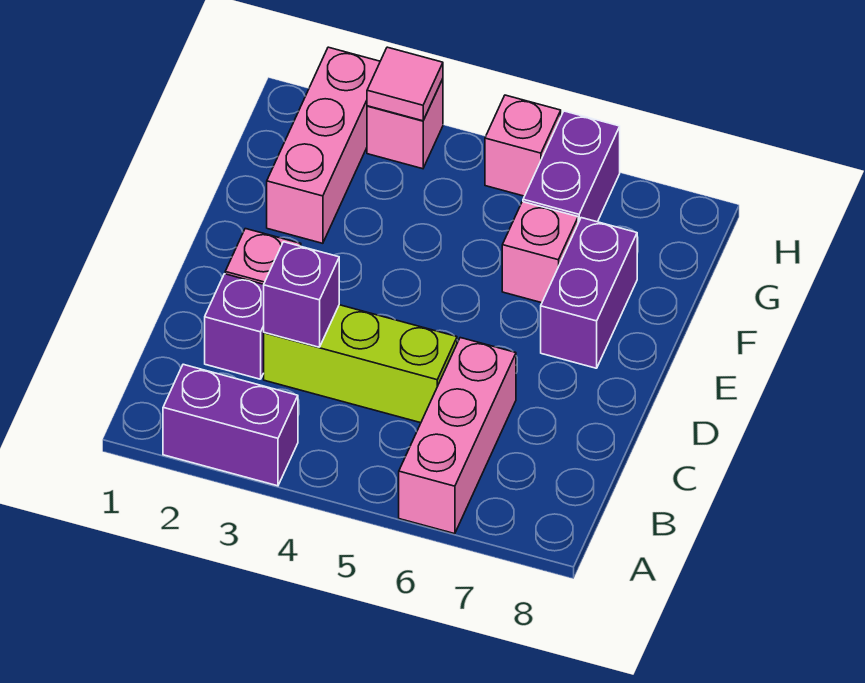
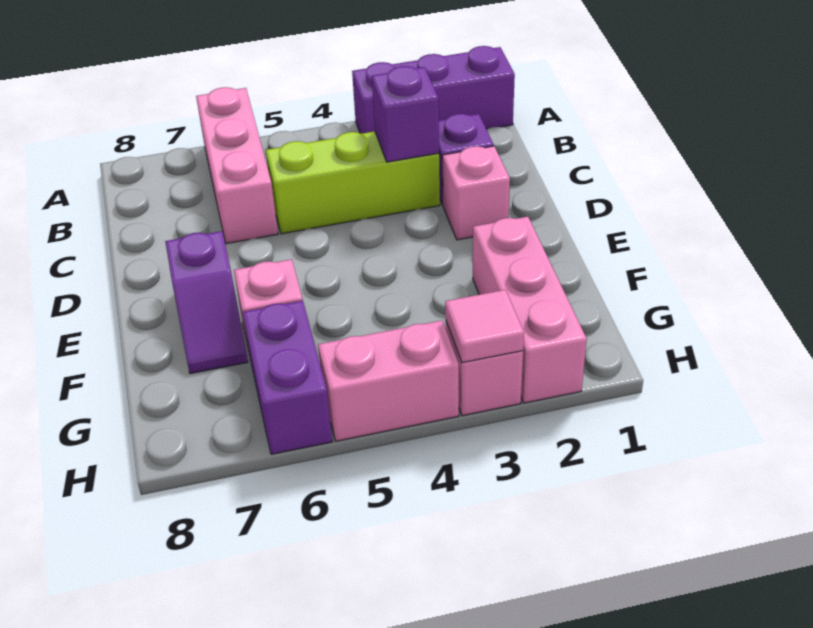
purple brick A2:A3 level 1 -> purple brick A1:A3 level 1
purple brick E7:F7 level 1 -> purple slope E7:F7 level 1 top E
pink brick H5 level 1 -> pink brick H4:H5 level 1

